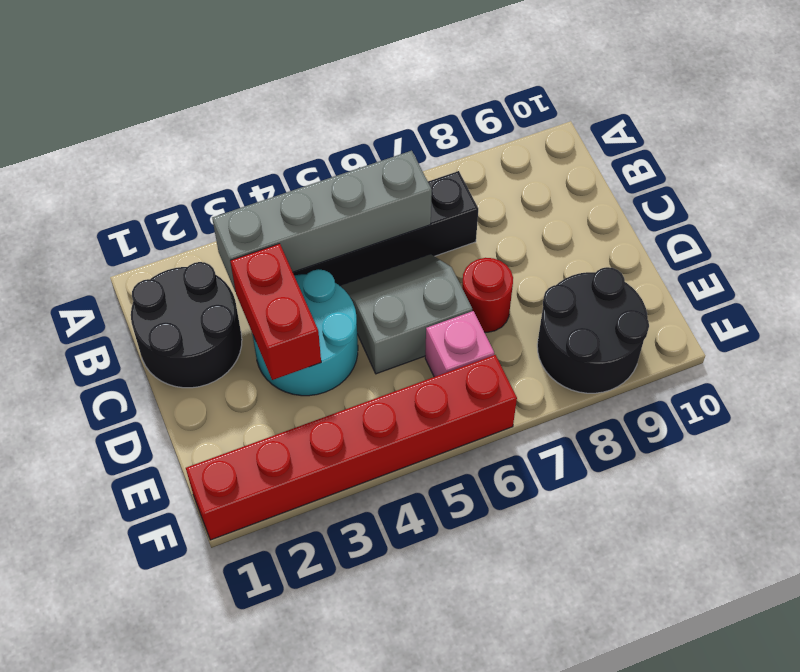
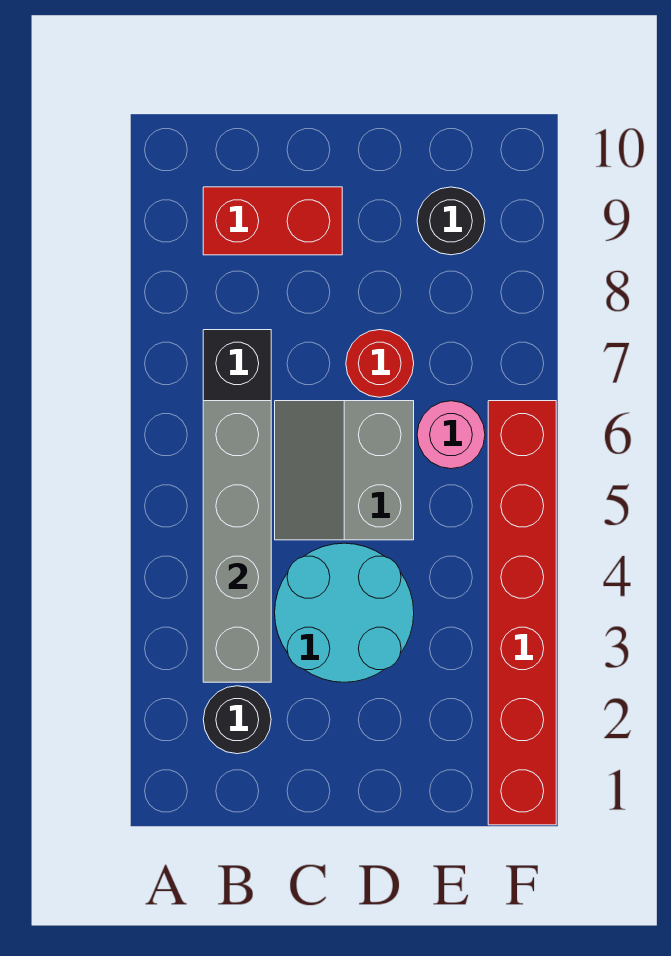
black round brick B1:C2 level 1 -> black round brick B2 level 1
red brick C3:D3 level 2 -> red brick B9:C9 level 1
pink brick E6 level 1 -> pink round brick E6 level 1
black round brick E8:F9 level 1 -> black round brick E9 level 1

